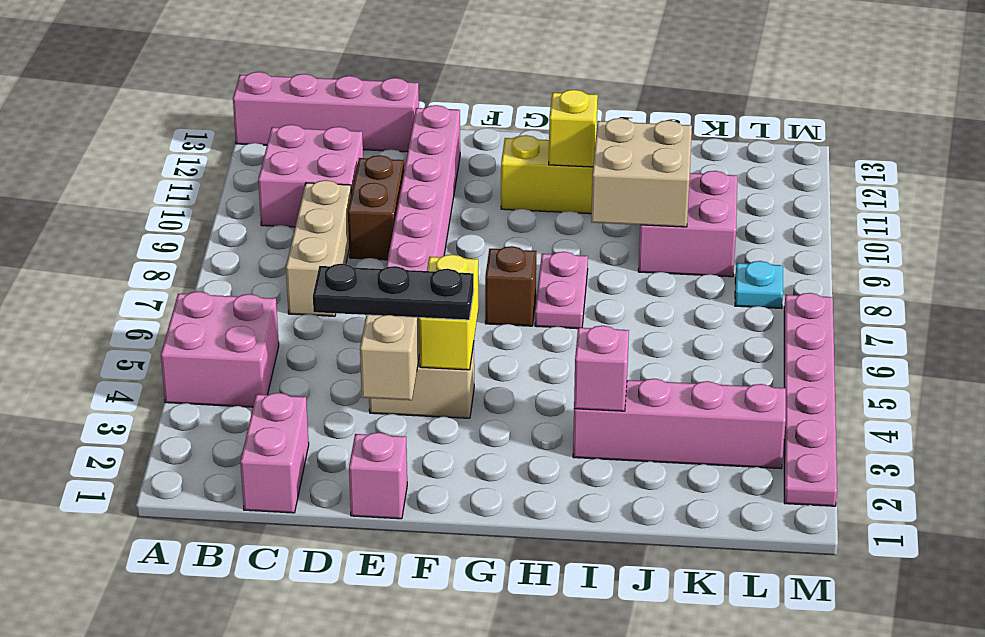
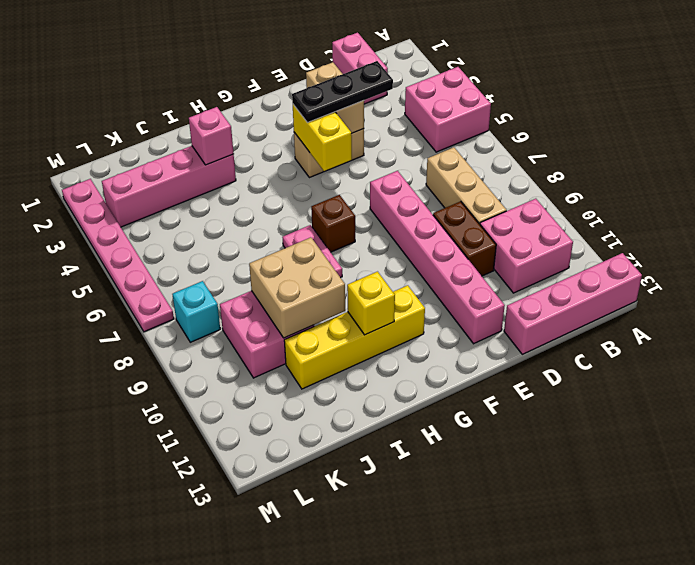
pink brick E1 level 1 -> none
cyan plate L8 level 1 -> cyan brick L8 level 1

